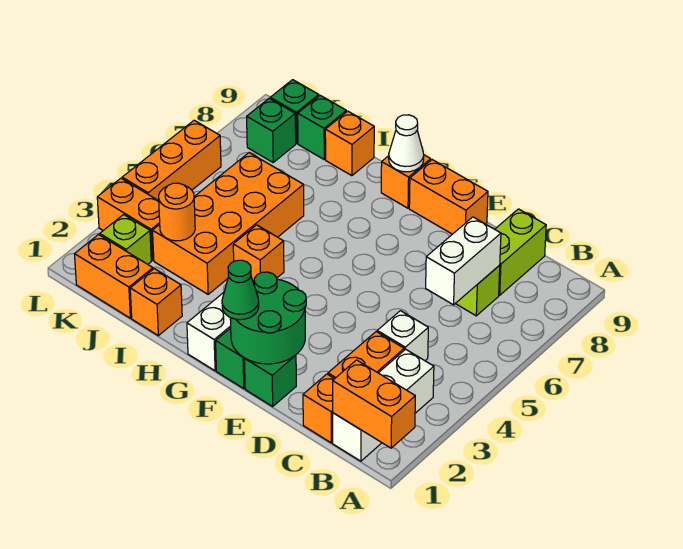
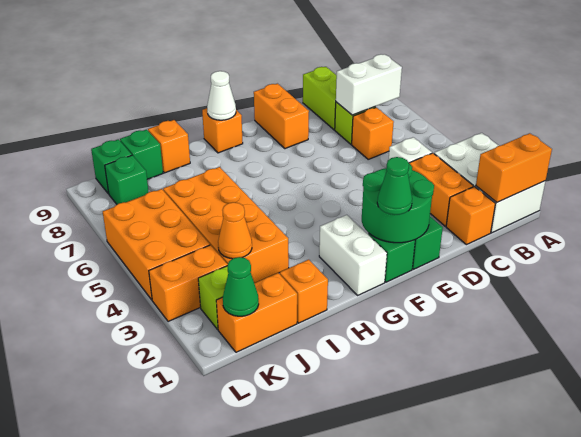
white brick B1:B3 level 1 -> white brick A1:B3 level 1
white brick C6:C7 level 2 -> white brick B7:C7 level 2
orange brick E9:F9 level 1 -> orange brick E8:E9 level 1
orange brick H4 level 1 -> orange brick C6 level 1
orange round brick J3 level 2 -> orange cone J3 level 2
none -> green cone K1 level 2
orange brick L4:L6 level 1 -> orange brick K4:L6 level 1

